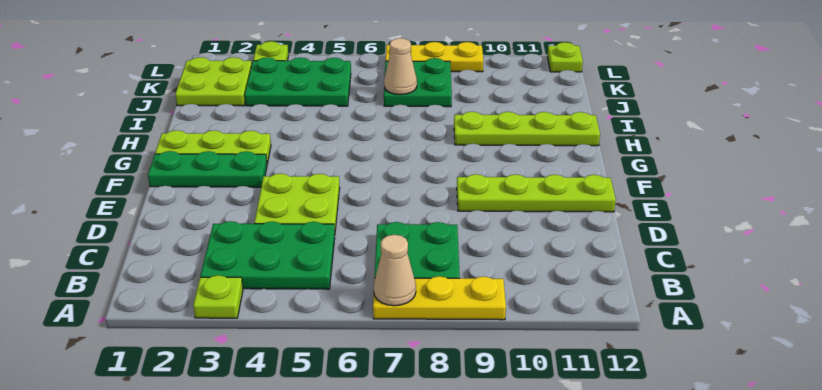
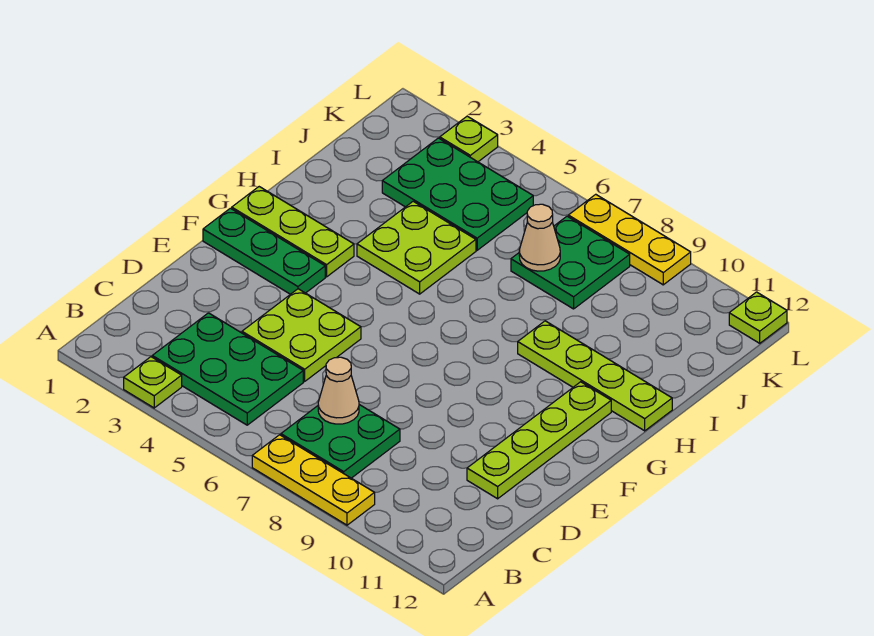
tan cone A7 level 2 -> tan cone C7 level 2
lime plate E9:E12 level 1 -> lime plate D11:G11 level 1
lime plate J1:K2 level 1 -> lime plate H4:I5 level 1

